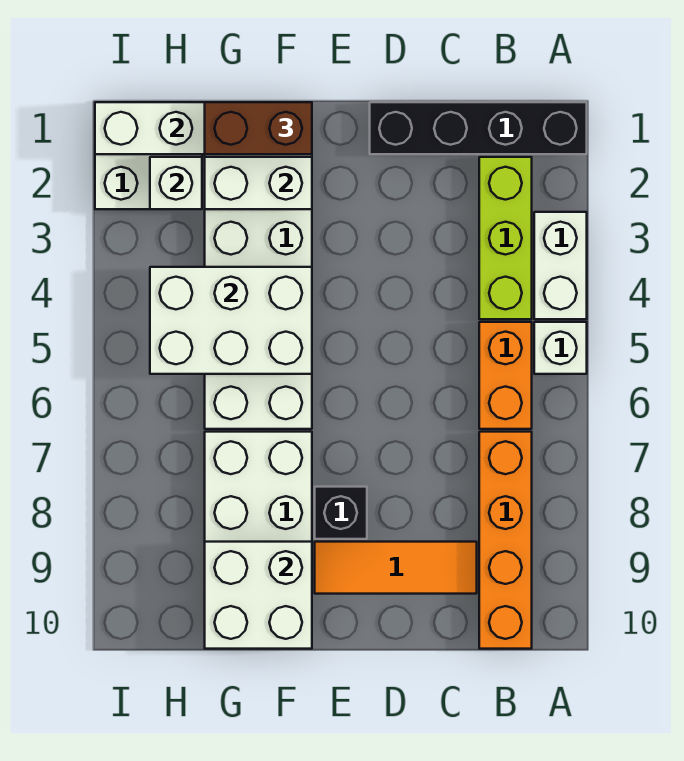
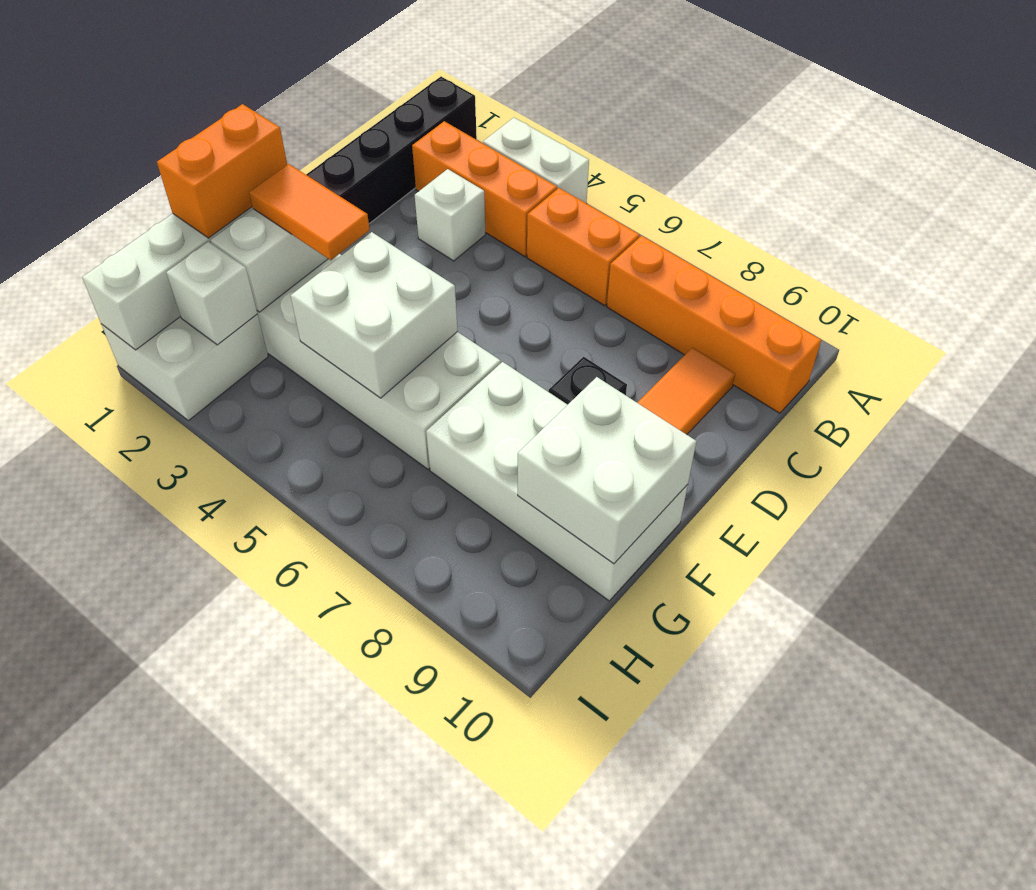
white brick A5 level 1 -> white brick C3 level 1
lime brick B2:B4 level 1 -> orange brick B2:B4 level 1
brown brick F1:G1 level 3 -> orange brick F1:G1 level 3
none -> orange tile F2:F3 level 3
white brick F4:H5 level 2 -> white brick F4:G5 level 2

